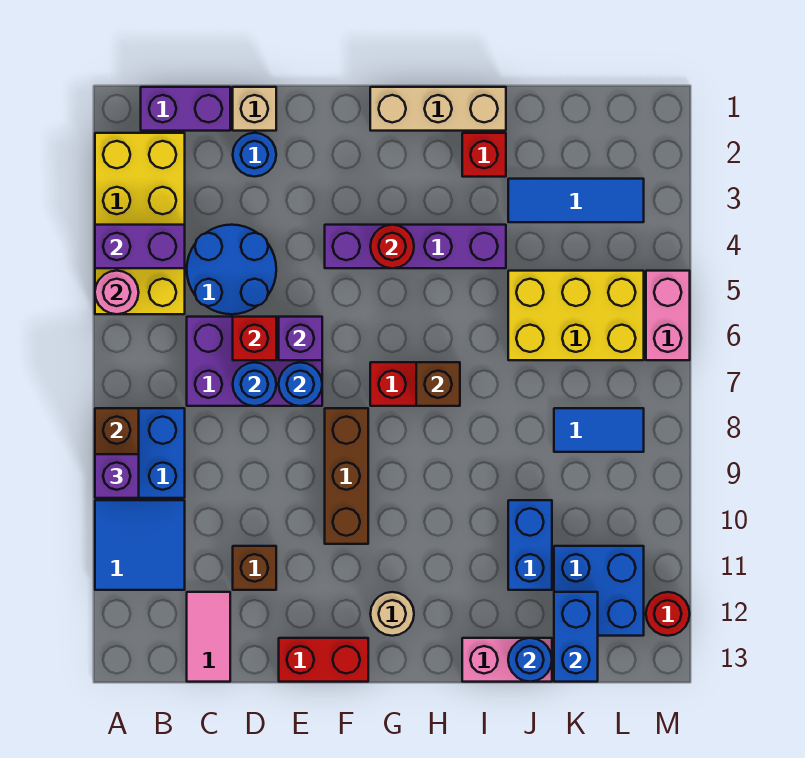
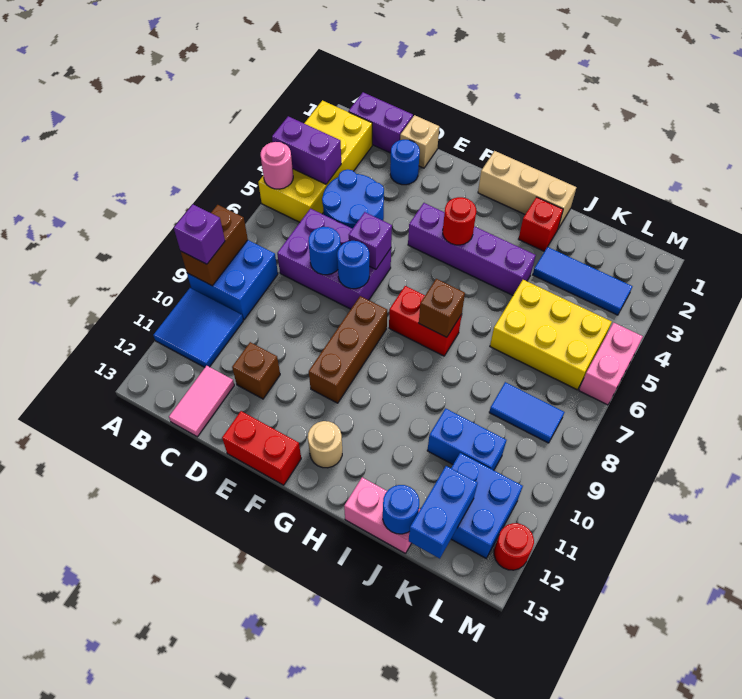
red brick D6 level 2 -> none
blue brick J10:J11 level 1 -> blue brick J10:K10 level 1

